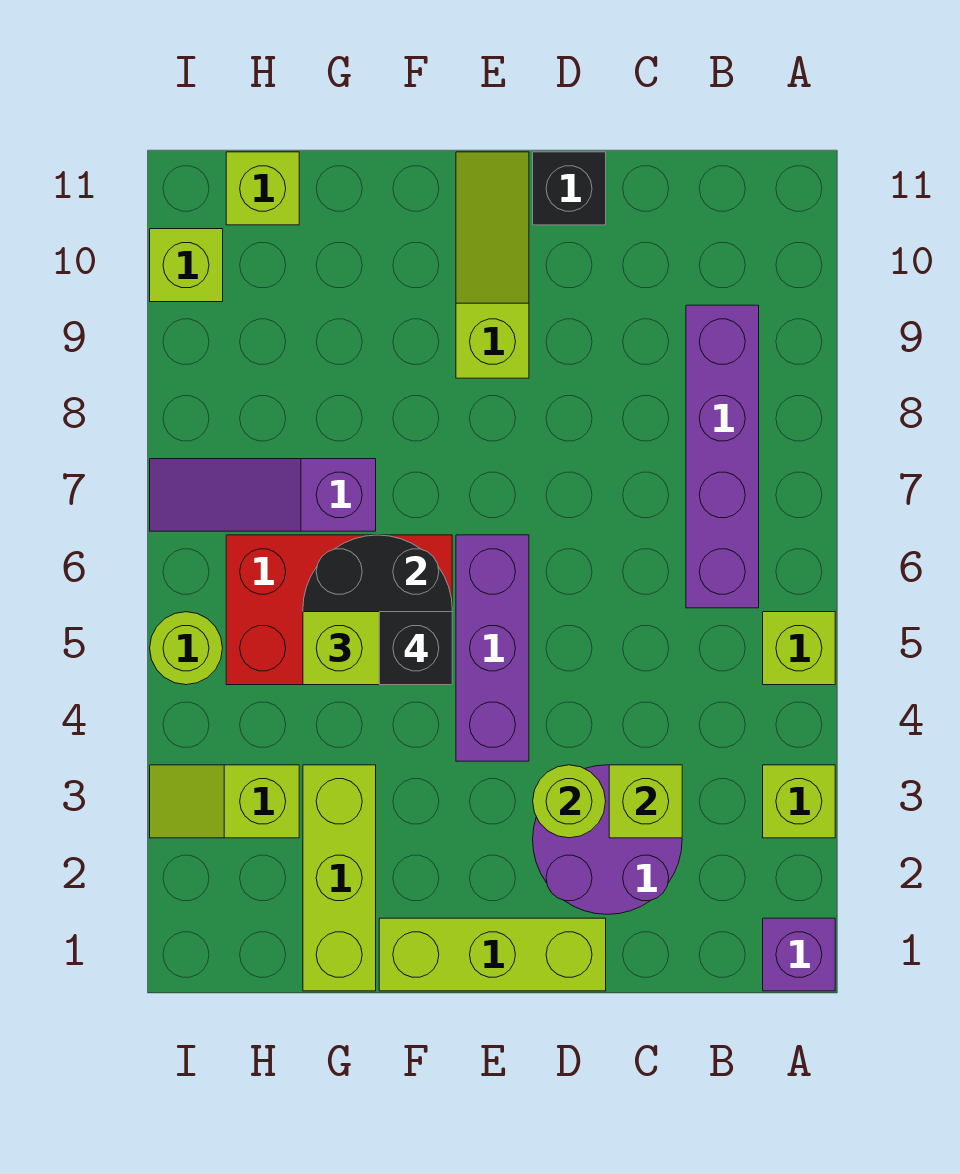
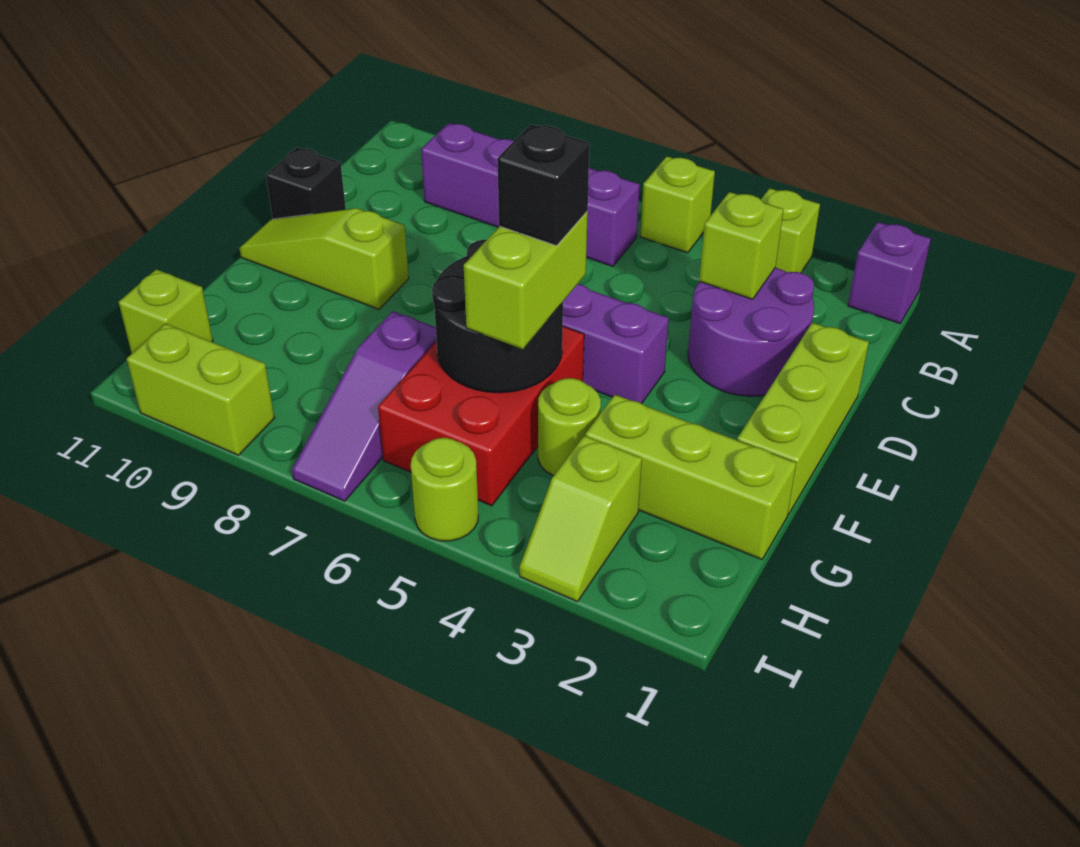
lime round brick D3 level 2 -> lime round brick G4 level 1
lime brick I10 level 1 -> lime brick I9:I10 level 1

